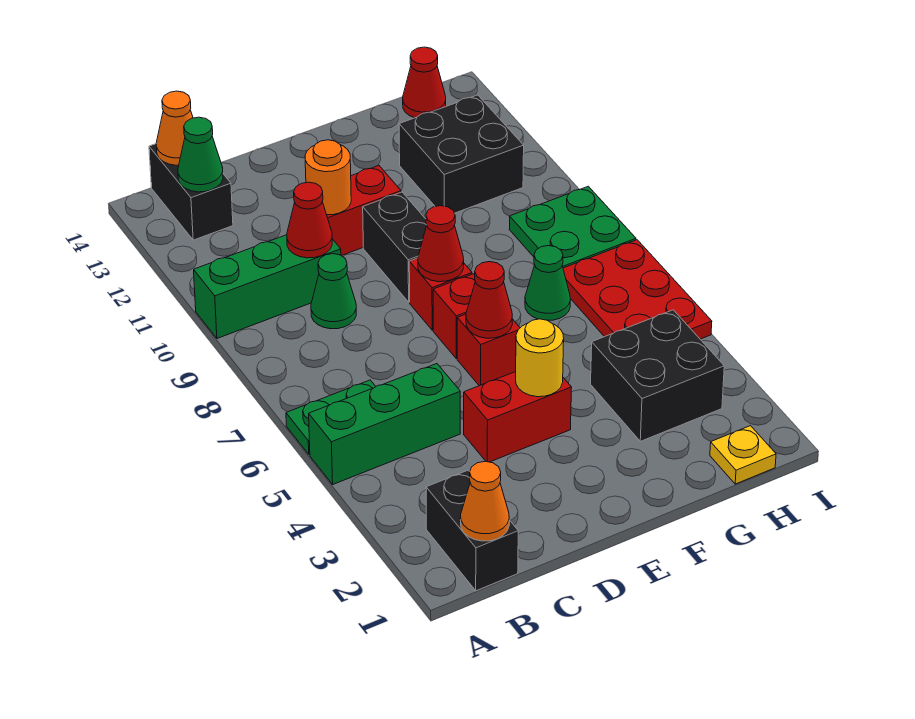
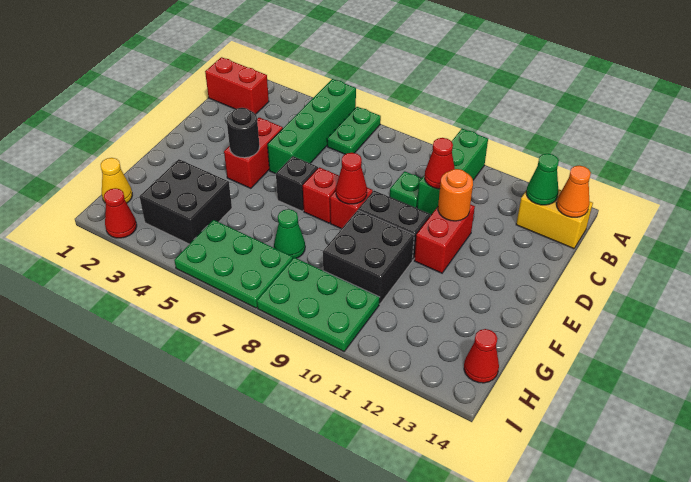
green brick A5:C5 level 1 -> green brick A5:D5 level 1
black brick B1:B2 level 1 -> red brick B1:B2 level 1
orange cone B1 level 2 -> none
black brick B13:B14 level 1 -> yellow brick B13:B14 level 1
green cone C9 level 1 -> green plate C9 level 1
yellow round brick E4 level 2 -> black round brick E4 level 2
red brick E6 level 1 -> black brick E6 level 1
red cone E6 level 2 -> red cone I2 level 1
black brick G11:H12 level 1 -> black brick F9:G10 level 1
yellow plate H1 level 1 -> yellow cone H1 level 1
red plate H5:I7 level 1 -> green plate H5:I7 level 1
green plate H8:I9 level 1 -> green plate H8:I10 level 1

